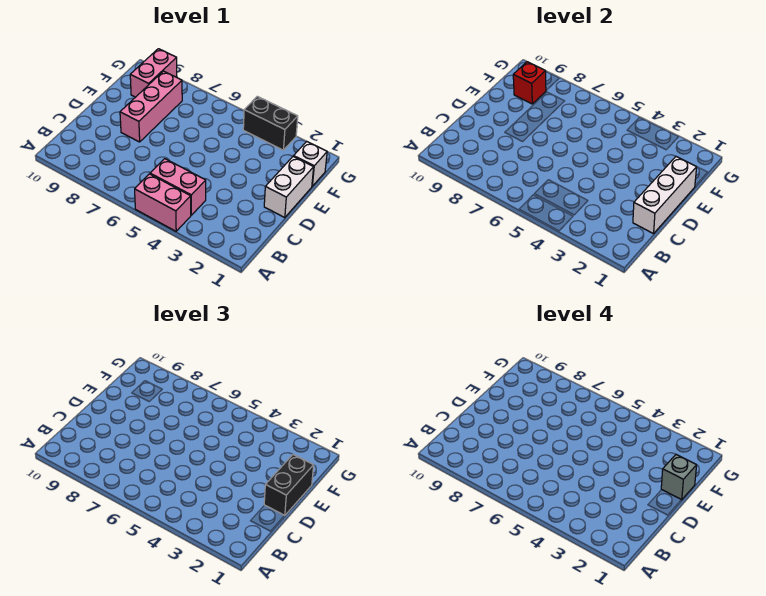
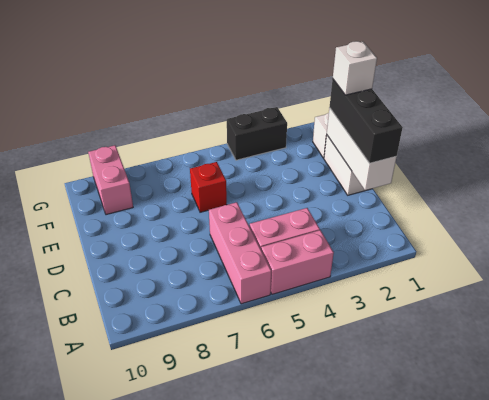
black brick D1:E1 level 3 -> black brick C1:E1 level 3
pink brick D8:F8 level 1 -> pink brick A6:C6 level 1
grey brick E1 level 4 -> white brick E1 level 4
red brick F9 level 2 -> red brick E6 level 1

